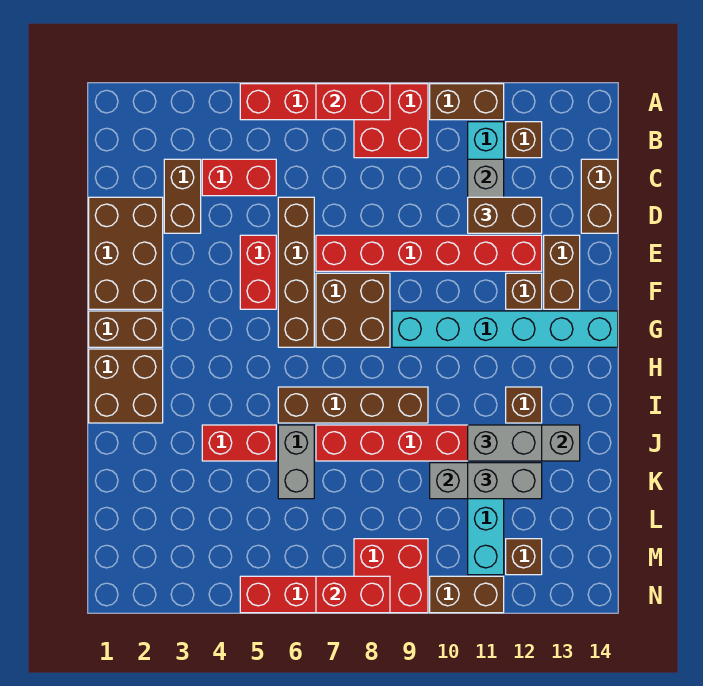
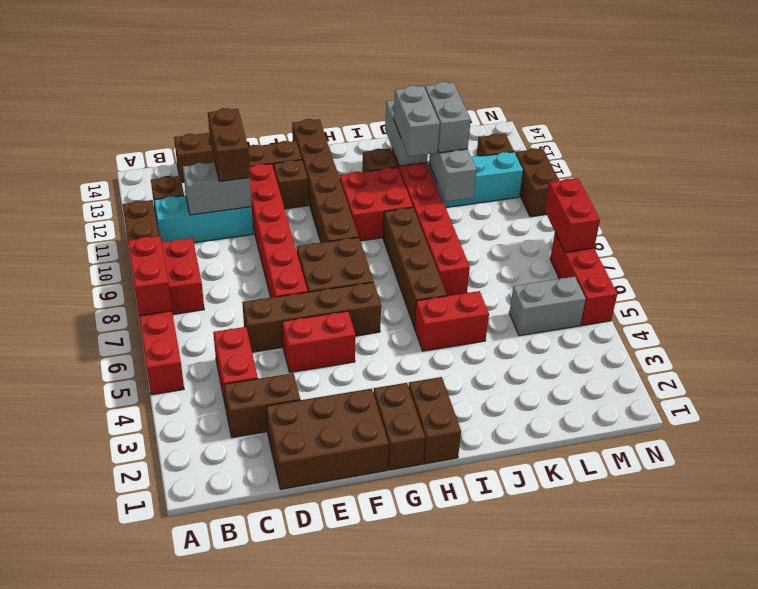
cyan brick G9:G14 level 1 -> brown brick G9:G14 level 1
brown brick H1:I2 level 1 -> brown brick H1:H2 level 1
red brick J4:J5 level 1 -> red brick I5:J5 level 1
grey brick J6:K6 level 1 -> grey brick L5:M5 level 1
red brick M8:N9 level 1 -> red brick H10:I11 level 1

